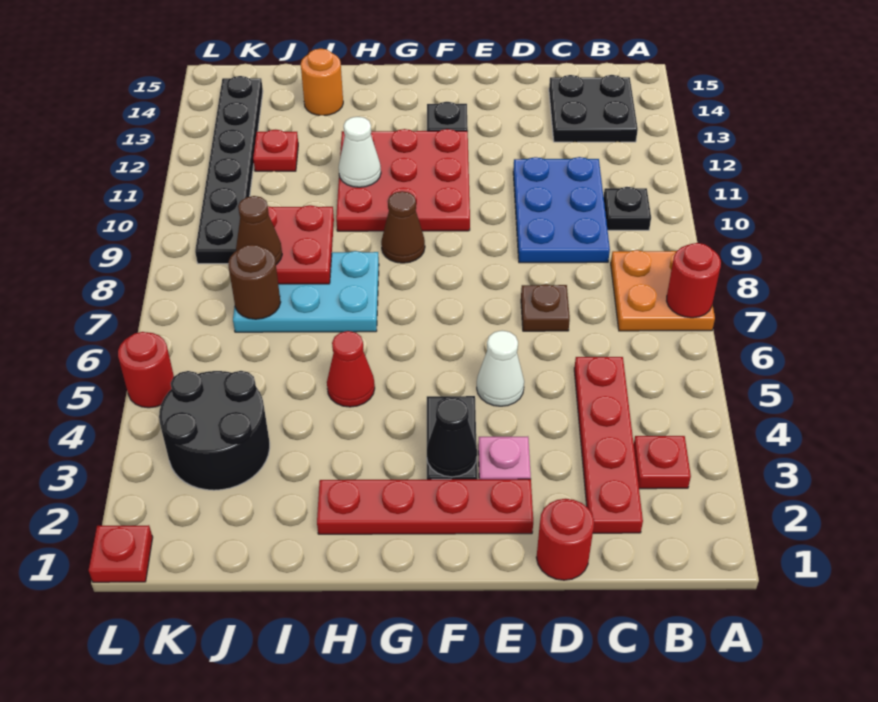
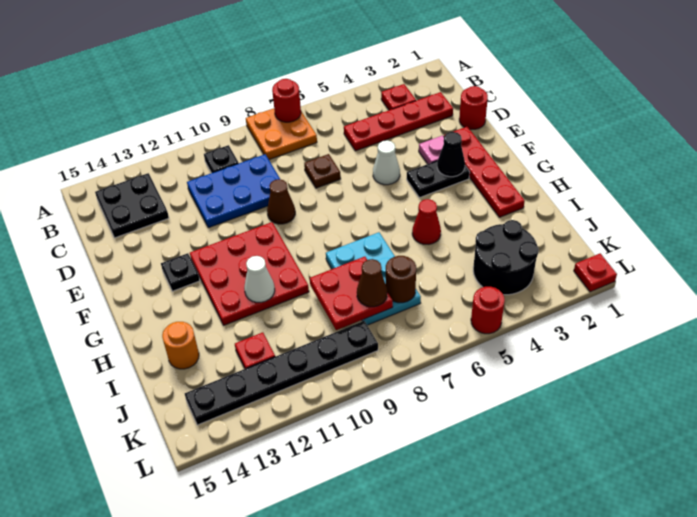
brown cone G9 level 1 -> brown cone E9 level 1

